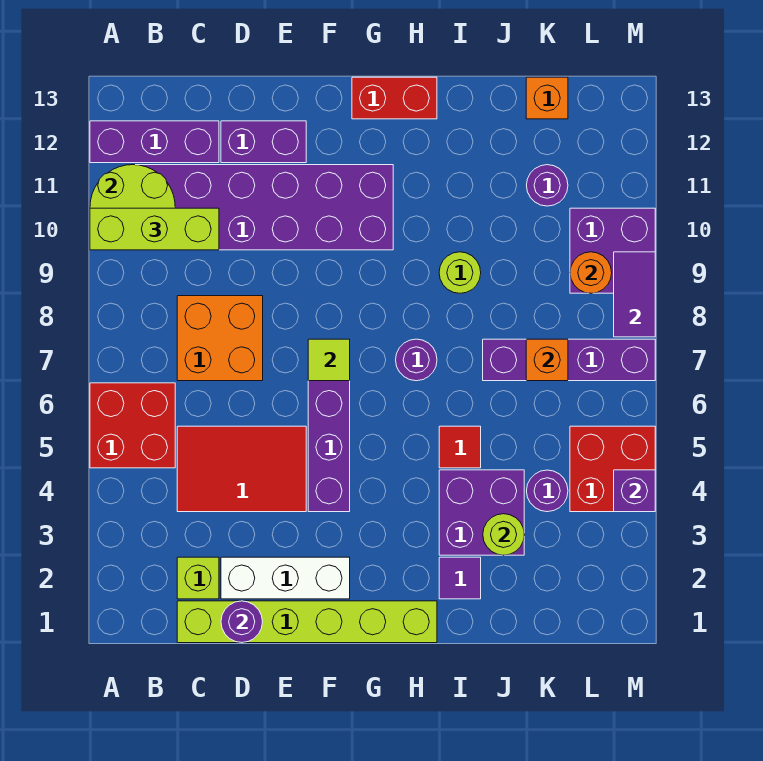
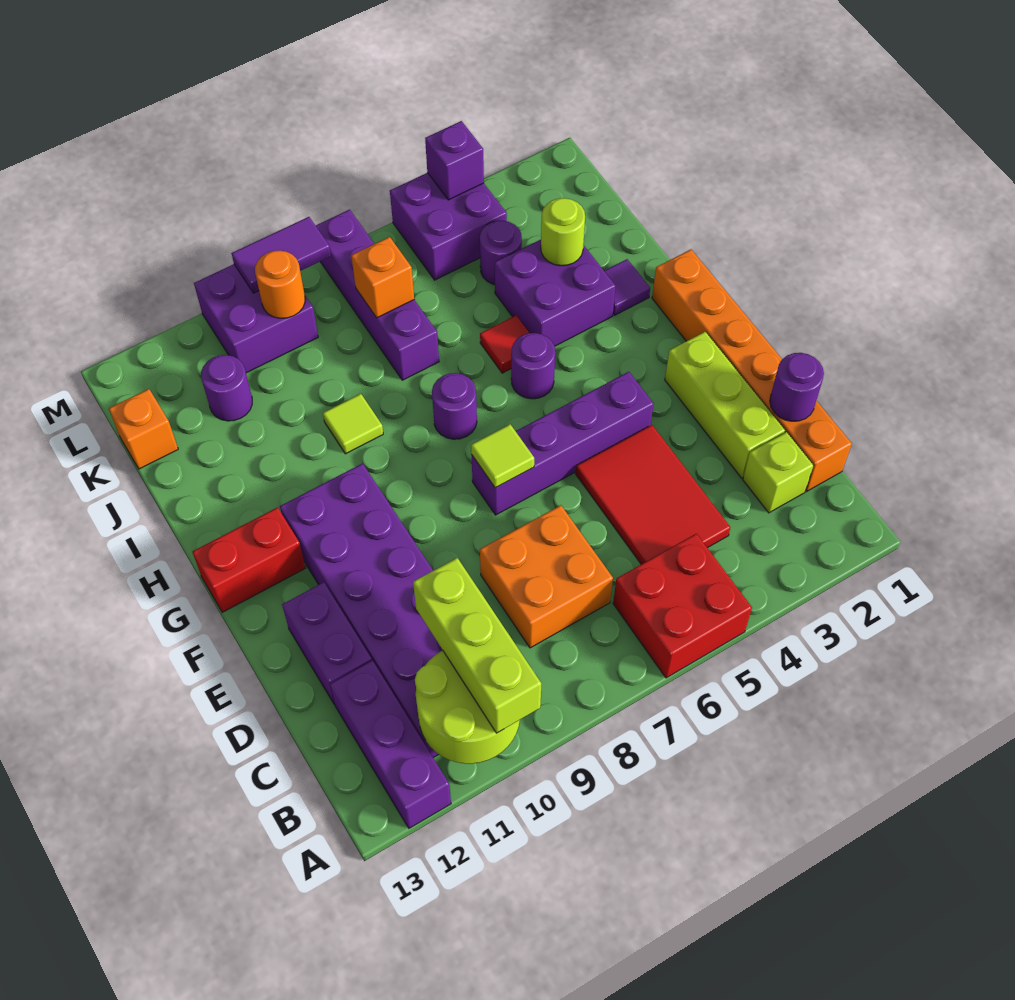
lime brick C1:H1 level 1 -> orange brick C1:H1 level 1
white brick D2:F2 level 1 -> lime brick D2:F2 level 1
red brick G13:H13 level 1 -> red brick G12:G13 level 1
none -> purple round brick H5 level 1
lime round brick I9 level 1 -> lime tile I9 level 1
red brick L4:M5 level 1 -> purple brick L4:M5 level 1

